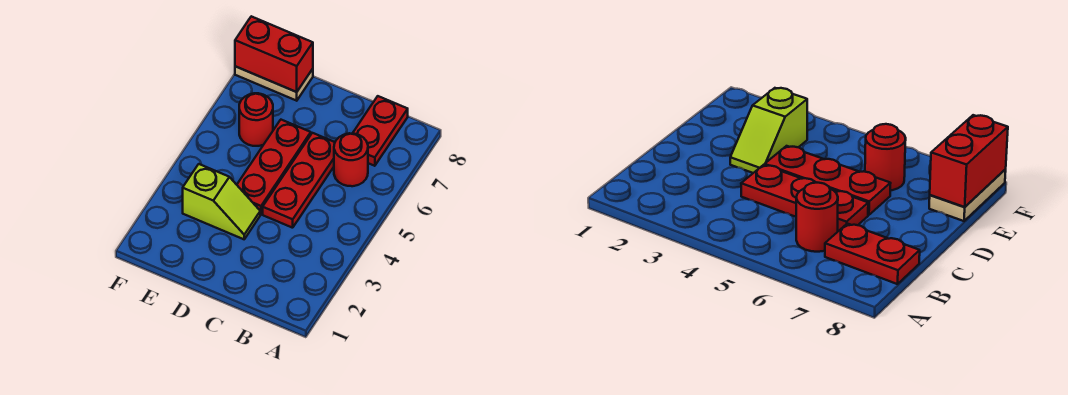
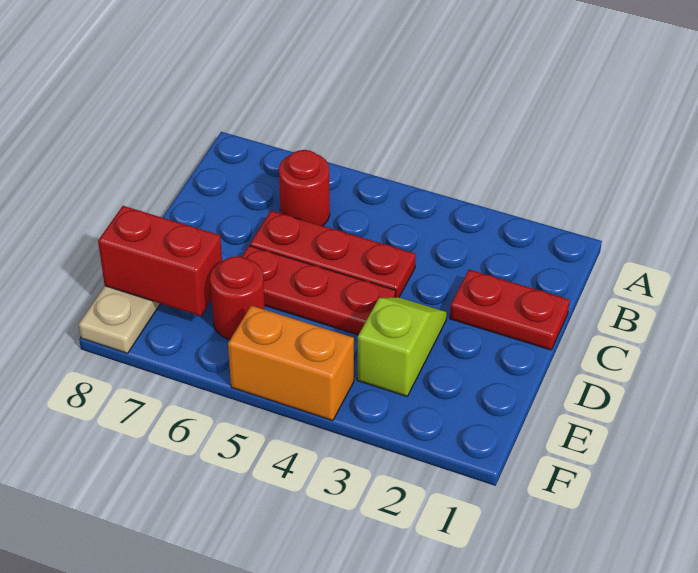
red plate B7:B8 level 1 -> red plate C1:C2 level 1
red brick E8:F8 level 2 -> red brick E7:E8 level 2
none -> orange brick F4:F5 level 1

